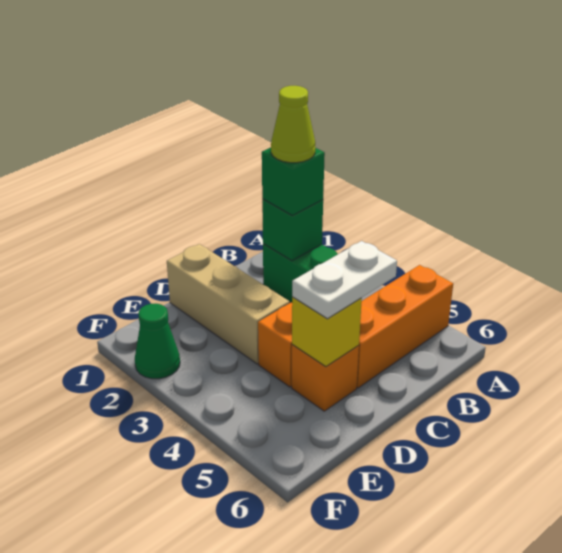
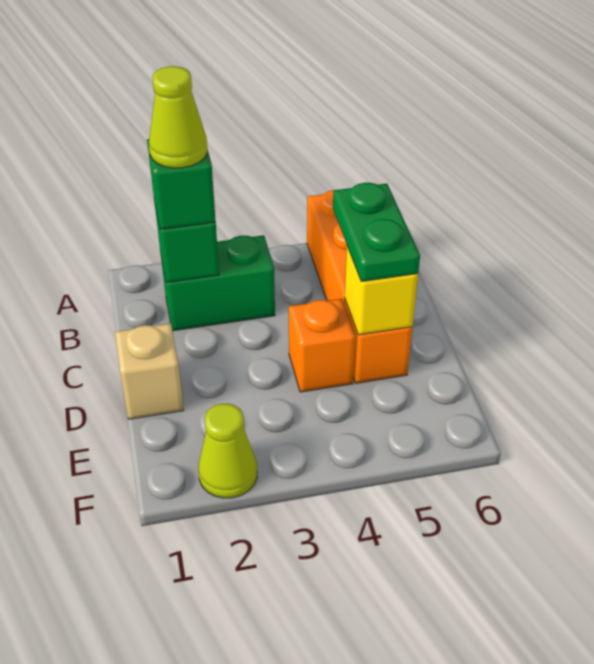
white plate C5:D5 level 3 -> green plate C5:D5 level 3
tan brick D1:D3 level 1 -> tan brick D1 level 1
green cone F2 level 1 -> lime cone F2 level 1

